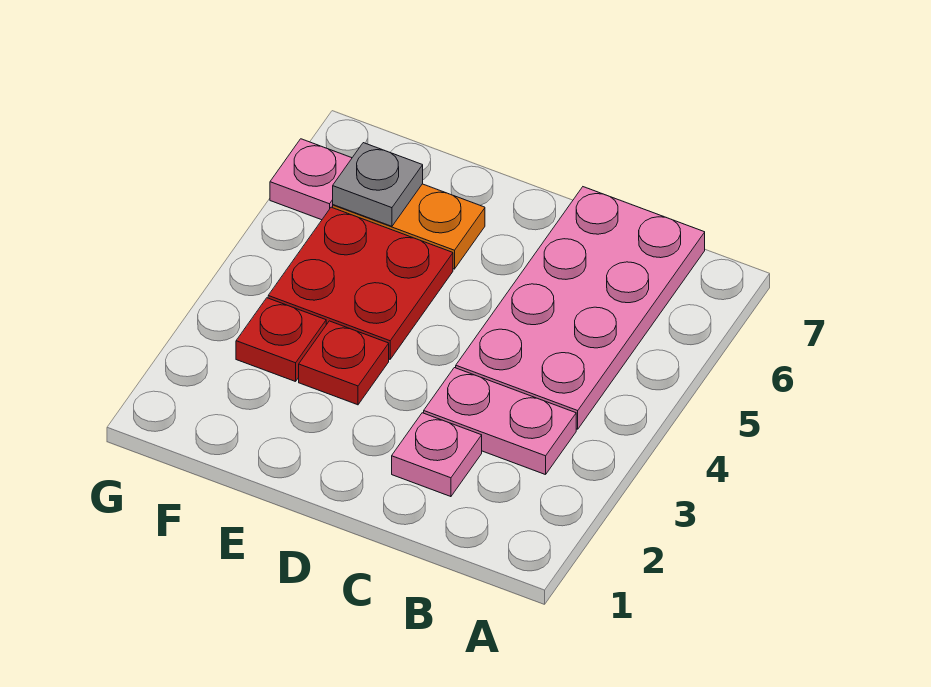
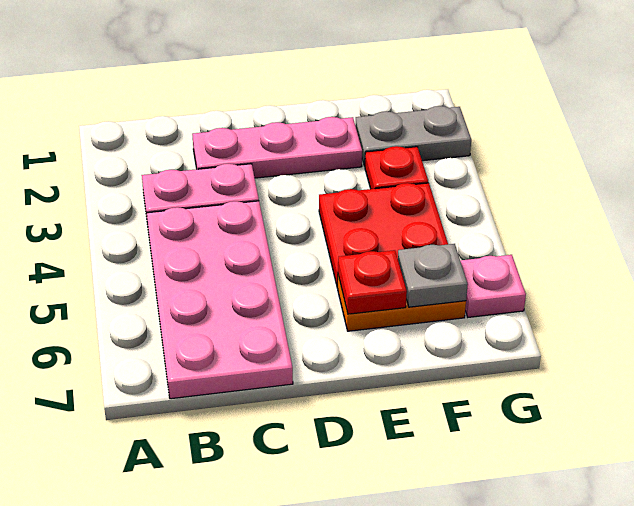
pink plate C2 level 1 -> pink plate C2:E2 level 1
red plate E3 level 1 -> red plate E6 level 2
none -> grey plate F2:G2 level 1

